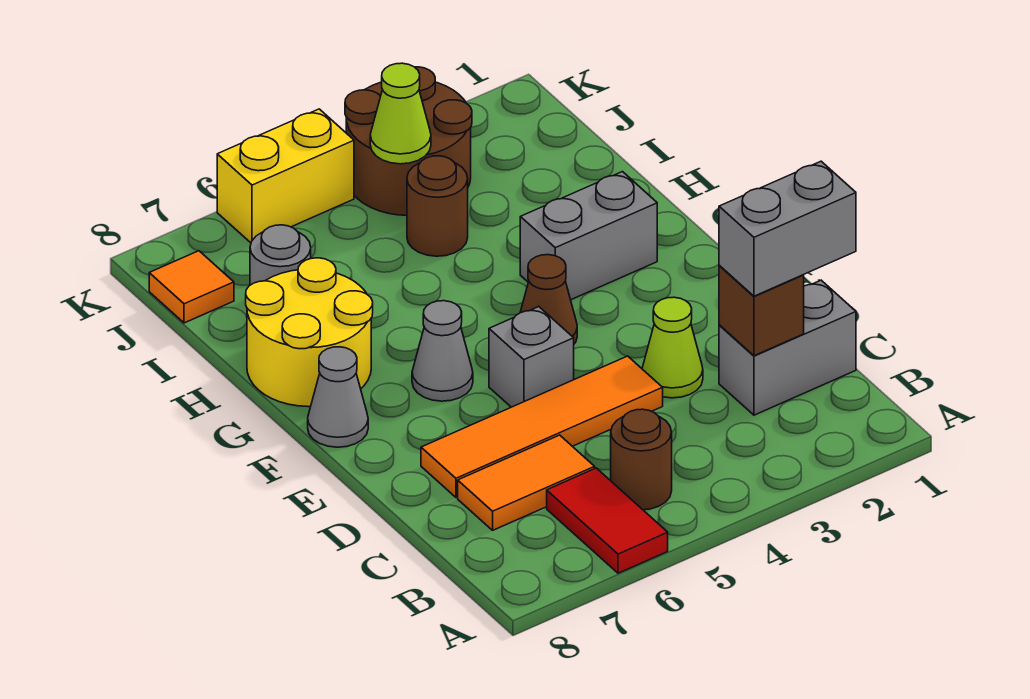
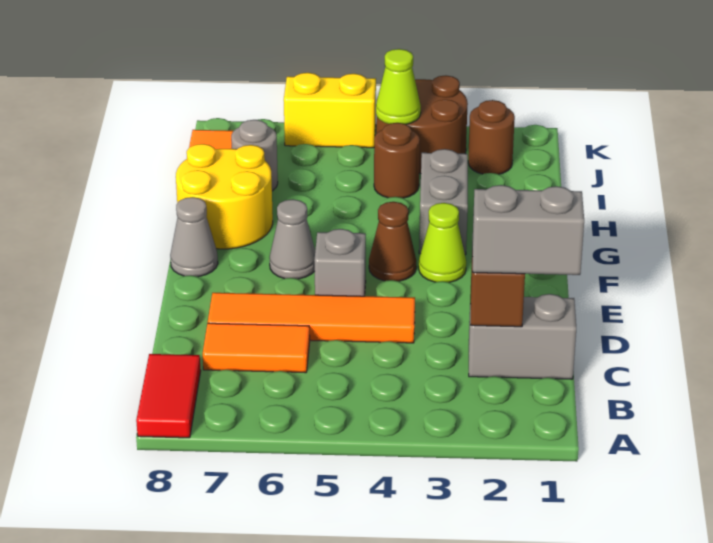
red tile A6:B6 level 1 -> red tile A8:B8 level 1
brown round brick B5 level 1 -> brown round brick J2 level 1
lime cone D3 level 1 -> lime cone F3 level 1
grey brick G2:G3 level 1 -> grey brick G3:H3 level 1

